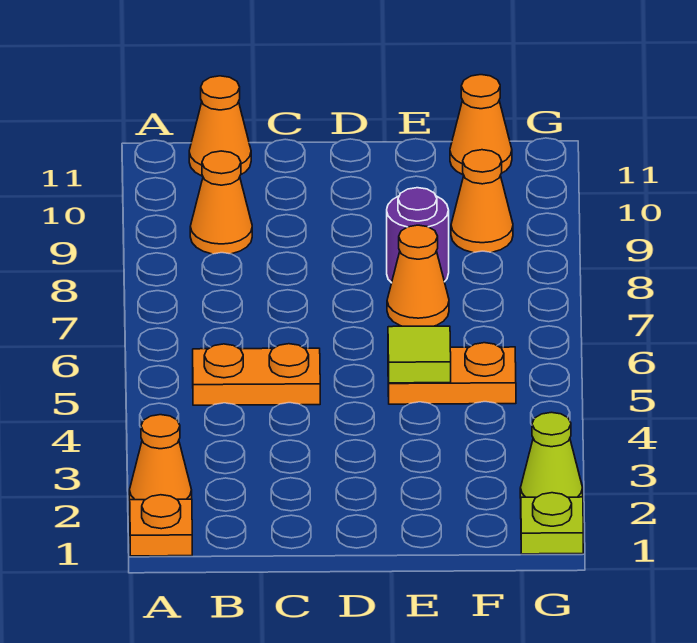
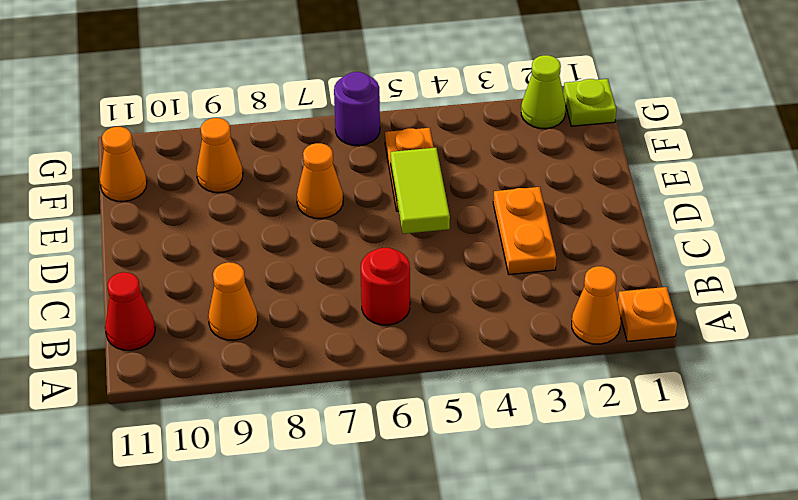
orange plate B5:C5 level 1 -> orange plate C3:D3 level 1
none -> red round brick B6 level 1
orange cone B11 level 1 -> red cone B11 level 1
lime tile E5 level 2 -> lime tile D5:E5 level 2
purple round brick E8 level 1 -> purple round brick G6 level 1

